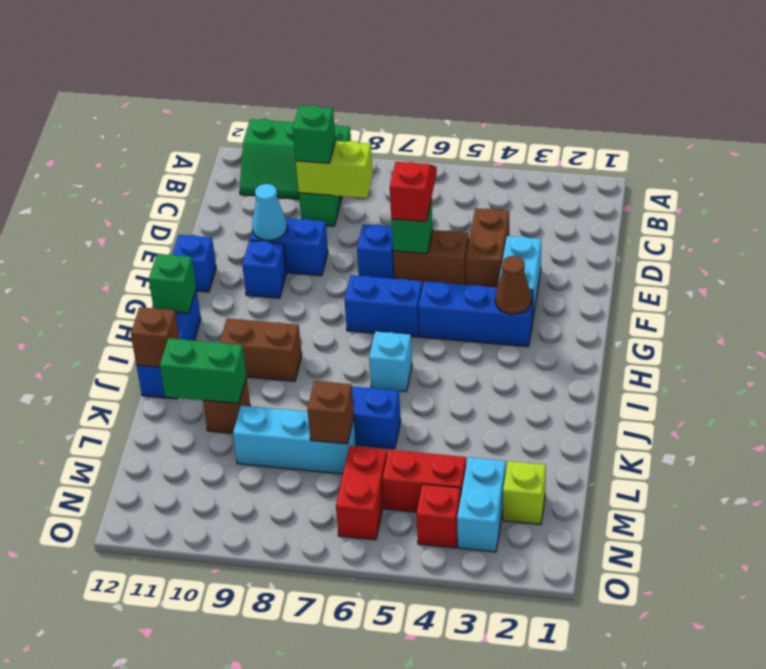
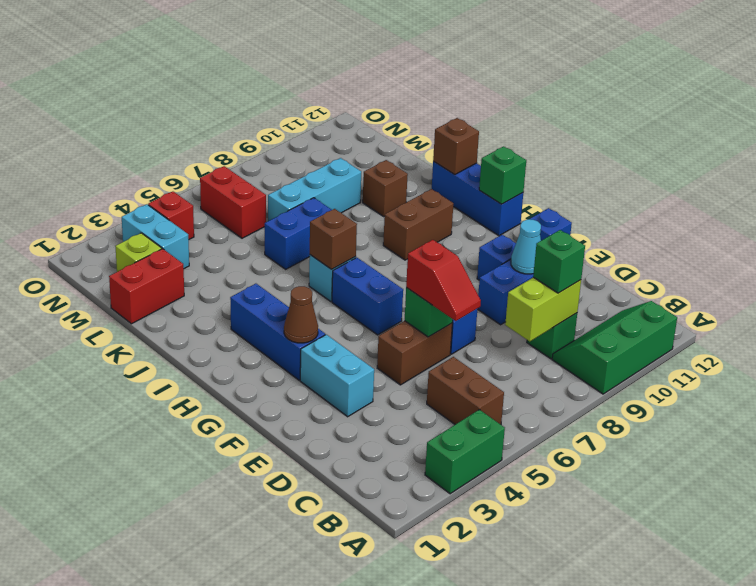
brown brick D4:E4 level 1 -> brown brick B5:C5 level 1
blue brick G3:G5 level 1 -> blue brick G3:I3 level 1
blue brick G6:G7 level 1 -> blue brick G6:H6 level 1
green brick K10:K11 level 2 -> green brick A3:A4 level 1
brown brick L7 level 2 -> brown brick I6 level 2
red brick M4:M5 level 1 -> red brick L1:L2 level 1

